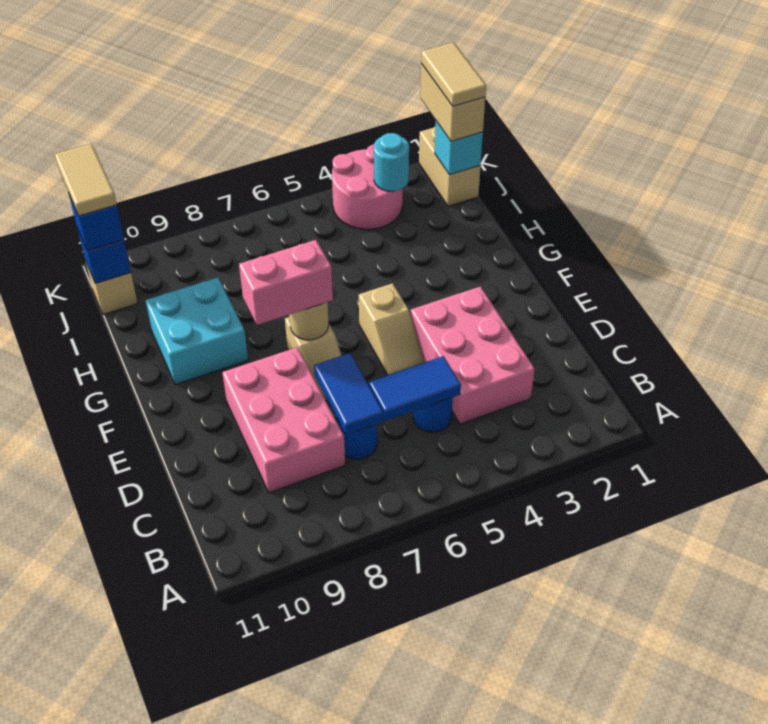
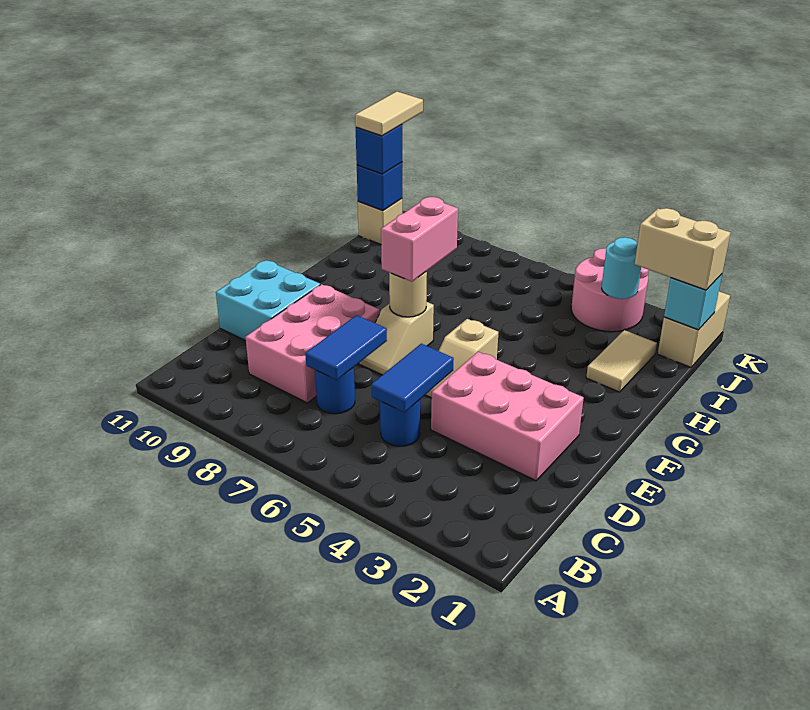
pink brick C3:E4 level 1 -> pink brick D2:E4 level 1
blue tile C5:C6 level 2 -> blue tile C5:D5 level 2
pink brick F7:F8 level 3 -> pink brick F7:G7 level 3
cyan brick G9:H10 level 1 -> cyan brick D10:E11 level 1
tan brick J1:K1 level 3 -> tan brick J1:J2 level 3
tan tile J1:K1 level 4 -> tan tile H2:I2 level 1

